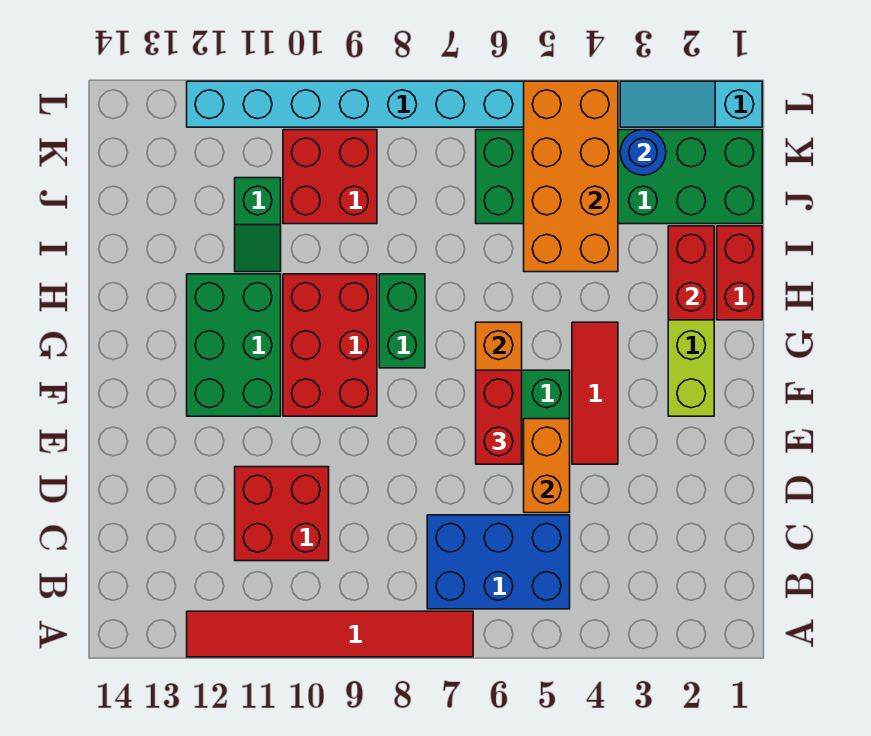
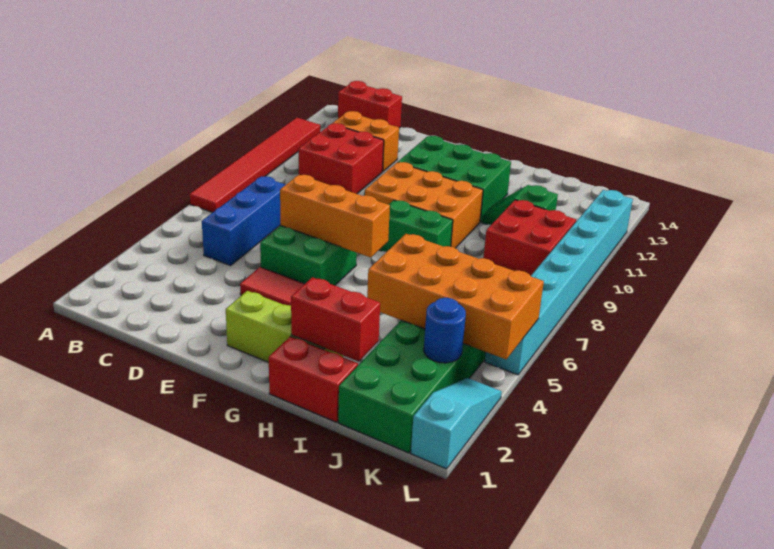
blue brick B5:C7 level 1 -> blue brick C5:C7 level 1
orange brick D5:E5 level 2 -> orange brick C12:D12 level 1
red brick E6:F6 level 3 -> red brick B14:C14 level 1
red brick F9:H10 level 1 -> orange brick F9:H10 level 1

